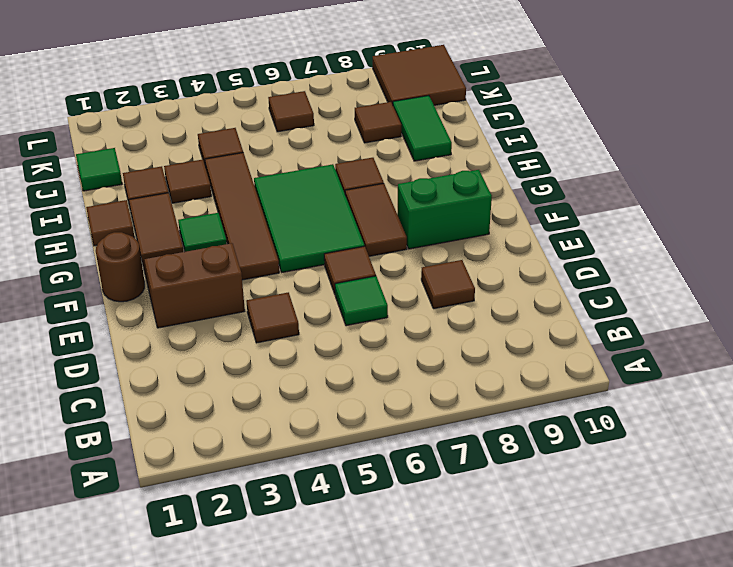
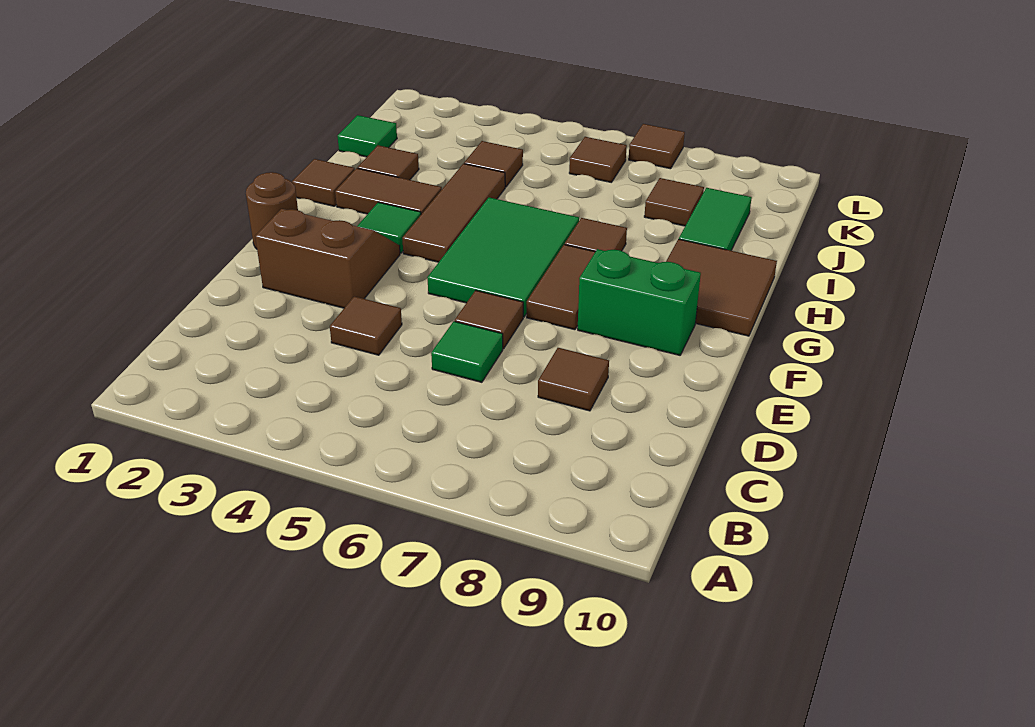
brown tile F4:I4 level 1 -> brown tile G4:I4 level 1
brown tile G2:H2 level 1 -> brown tile H2:H3 level 1
brown tile I3 level 1 -> brown tile L7 level 1
brown tile K9:L10 level 1 -> brown tile G9:H10 level 1

